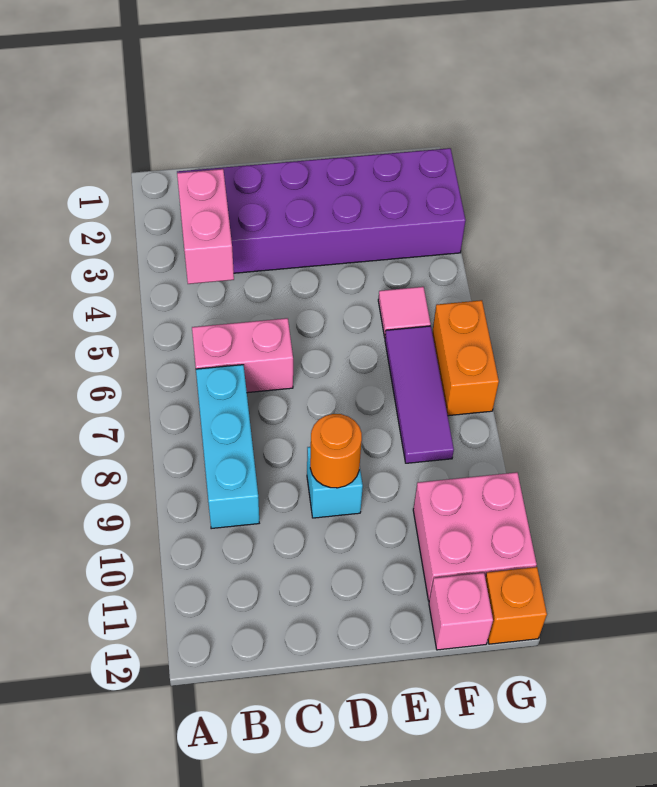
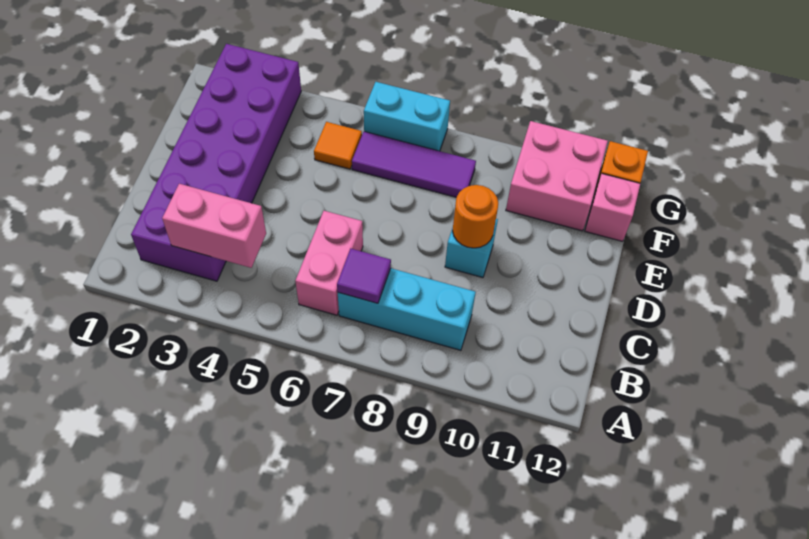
none -> purple tile B7 level 2
pink tile F5 level 1 -> orange tile F5 level 1
orange brick G6:G7 level 1 -> cyan brick G6:G7 level 1

